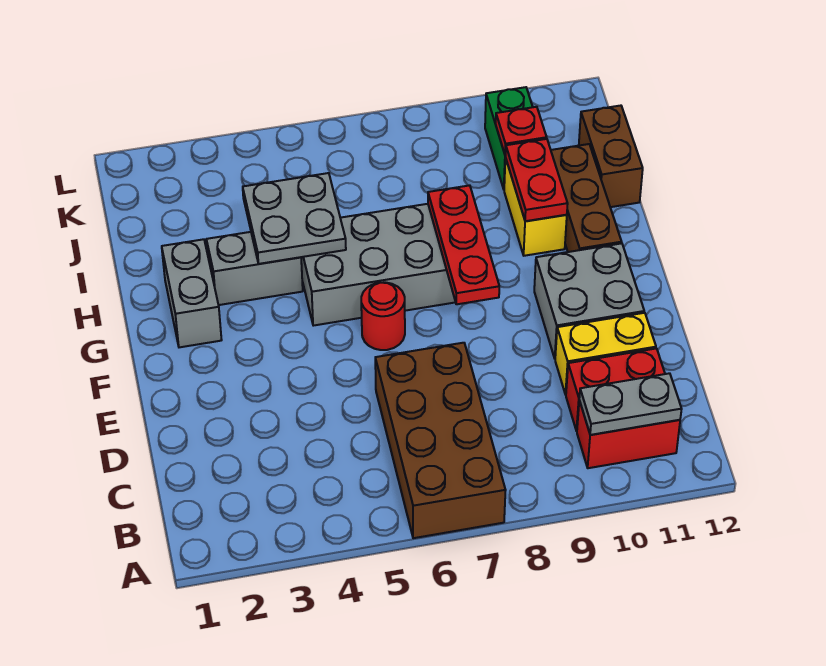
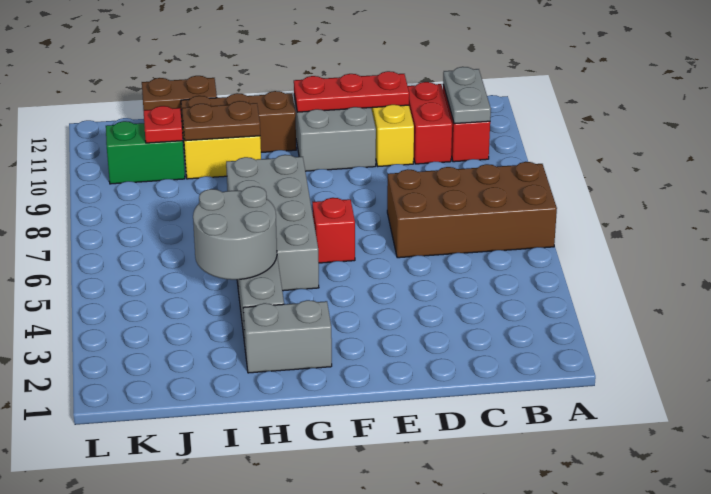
red round brick F6 level 1 -> red brick F6 level 1
red plate F8:H8 level 2 -> red plate D11:F11 level 2
grey plate H4:I5 level 2 -> grey round brick H4:I5 level 2
red plate H10:I10 level 2 -> brown plate H10:I10 level 2

